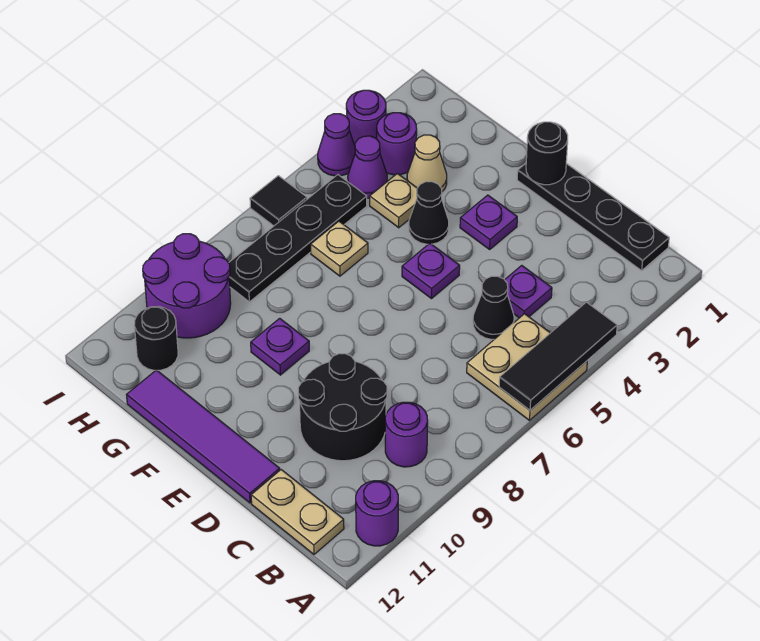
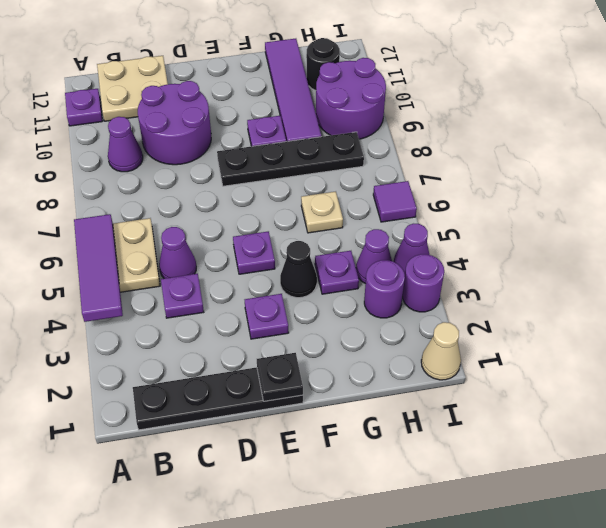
black tile A4:A6 level 2 -> purple tile A4:A6 level 2
purple round brick A11 level 1 -> purple plate A11 level 1
purple round brick B9 level 1 -> purple cone B9 level 1
tan plate B12:C12 level 1 -> tan plate B11:C12 level 1
black cone C5 level 1 -> purple cone C5 level 1
black round brick C9:D10 level 1 -> purple round brick C9:D10 level 1
purple tile D12:G12 level 1 -> purple tile G9:G12 level 1
black round brick E1 level 2 -> black plate E1 level 2
tan cone G3 level 1 -> tan cone I1 level 1
tan plate G4 level 1 -> purple plate G4 level 1
black plate H5:H8 level 1 -> black plate E8:H8 level 1
black tile I6 level 1 -> purple tile I6 level 1

